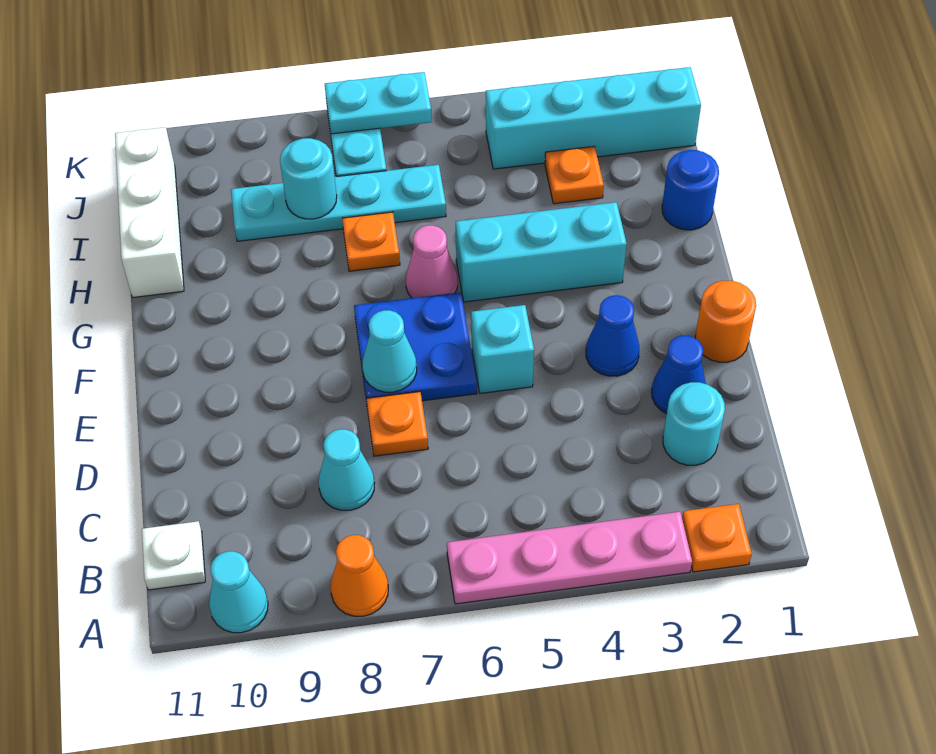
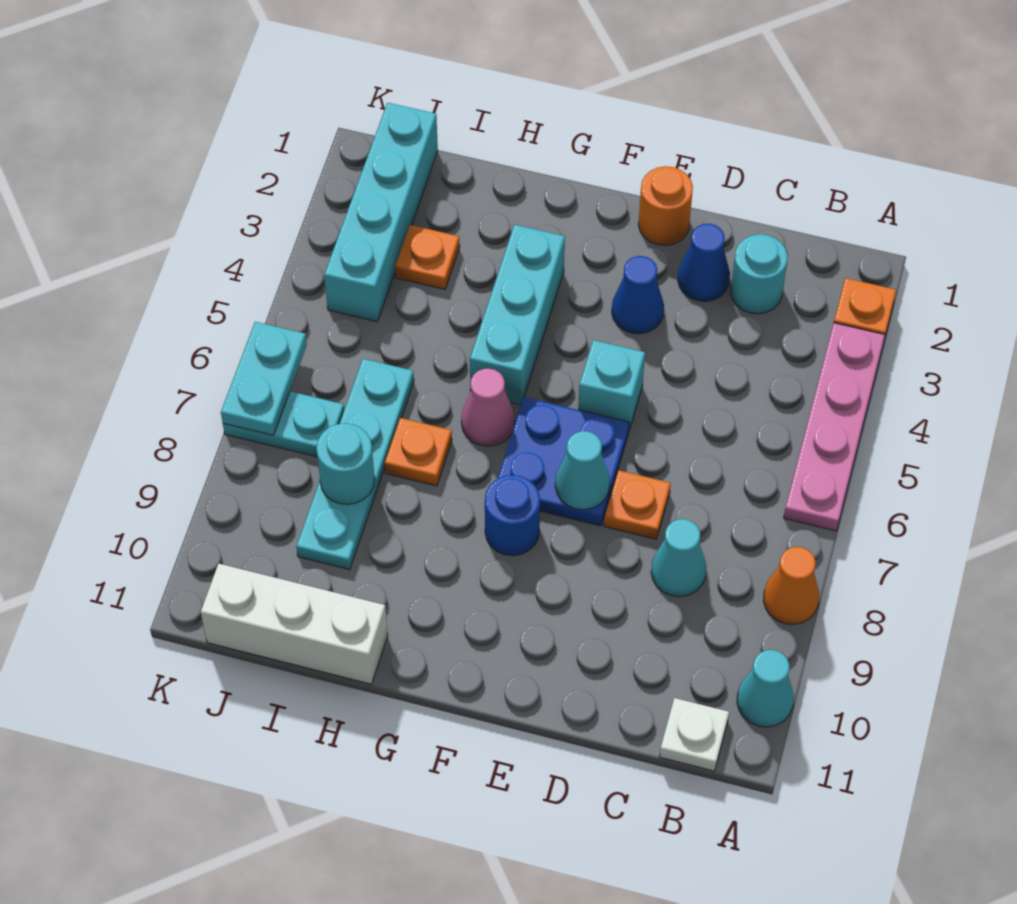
blue round brick H1 level 1 -> blue round brick F8 level 1

